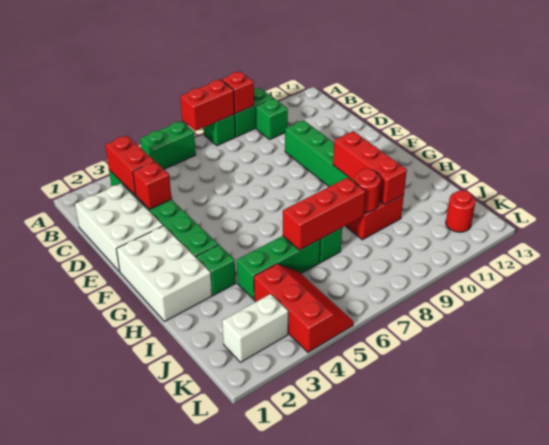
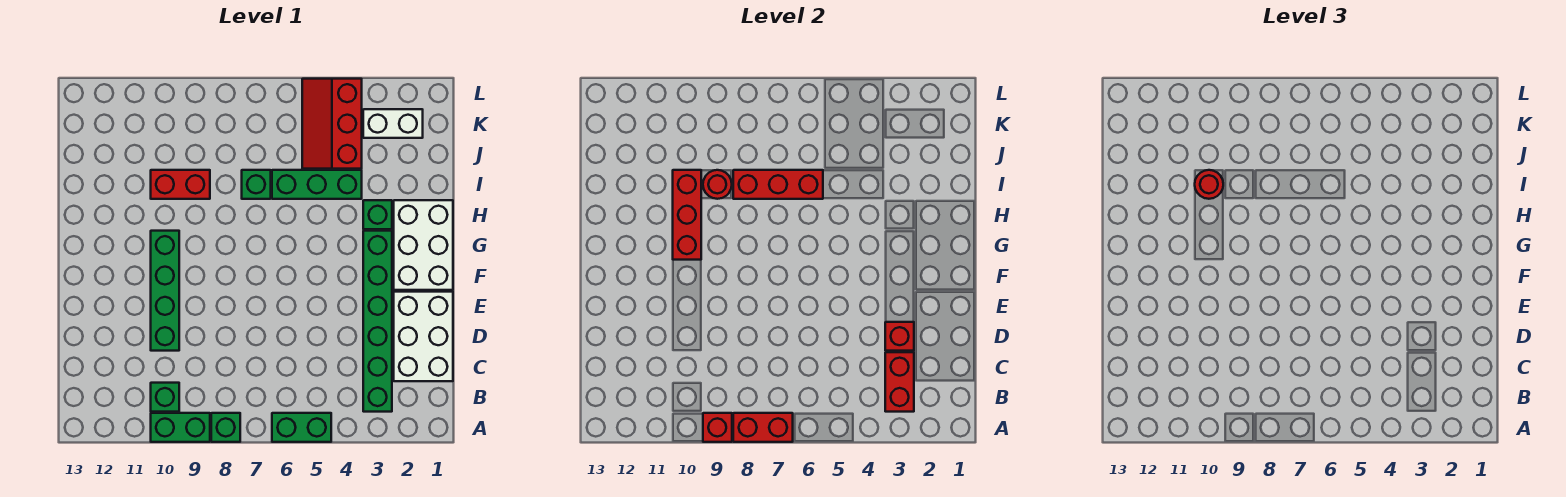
red round brick K12 level 1 -> red round brick I10 level 3

